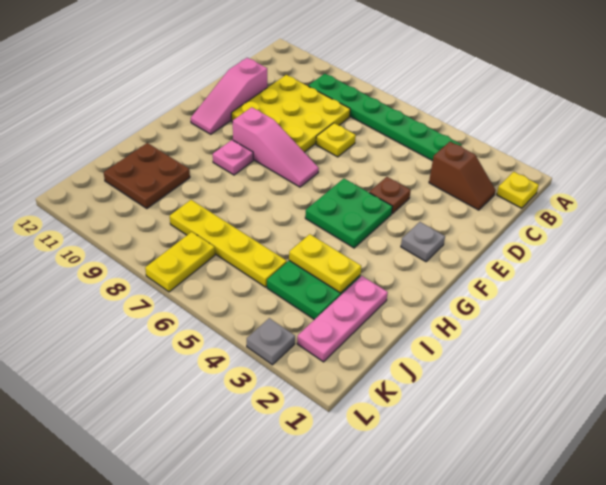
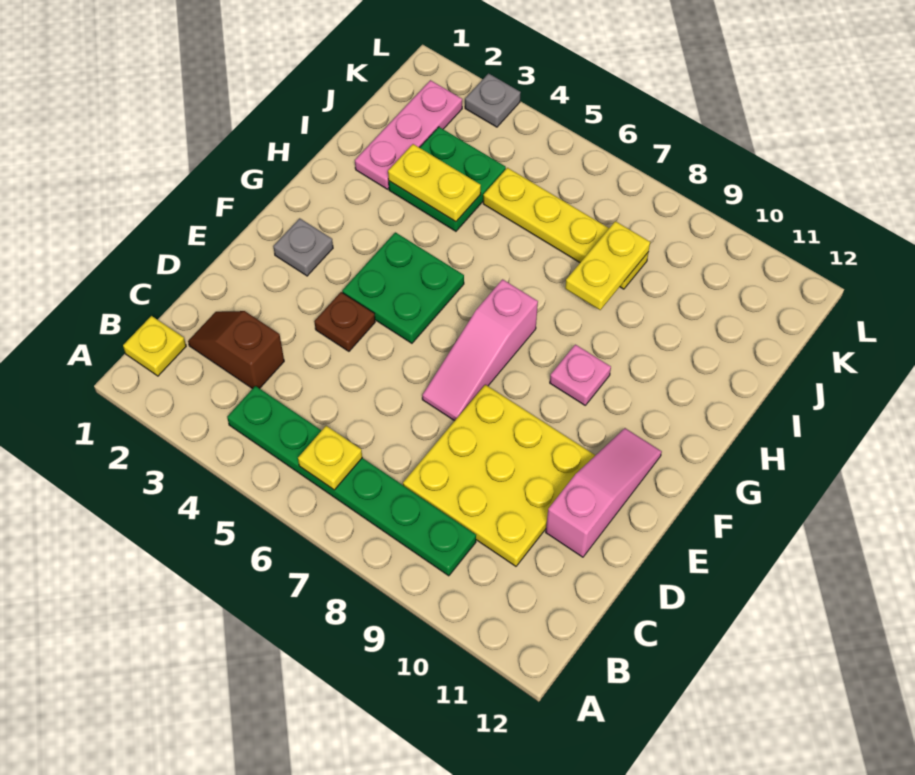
yellow plate D7 level 1 -> yellow plate B6 level 2
pink slope F7:F9 level 1 top 9 -> pink slope E7:G7 level 1 top G
brown plate I10:J11 level 1 -> none
yellow plate K7:L7 level 1 -> yellow plate I8:J8 level 2

